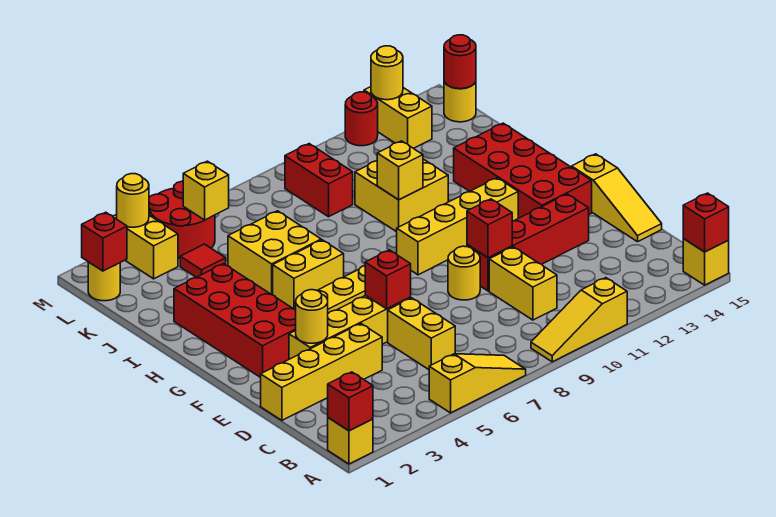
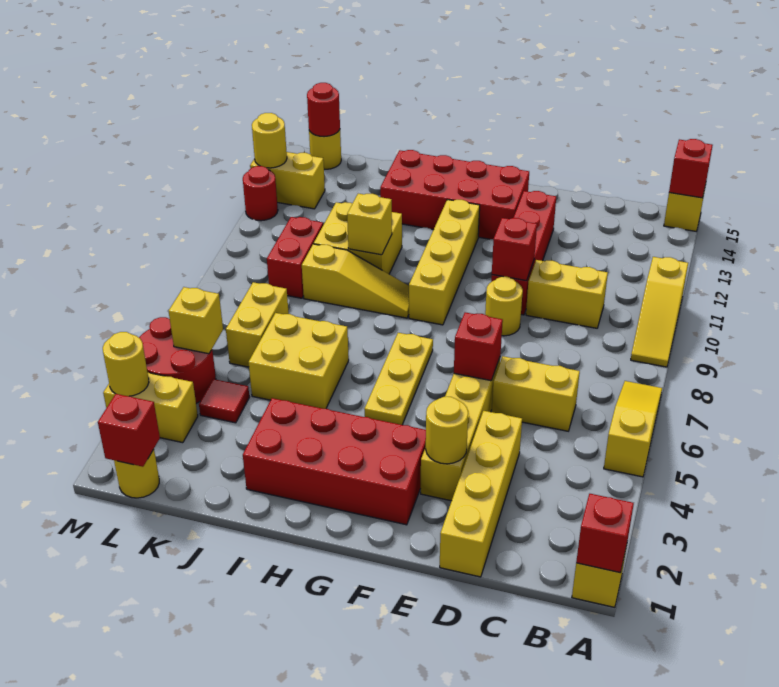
yellow slope D15:F15 level 1 top F -> yellow slope H9:J9 level 1 top J
yellow brick H5:H6 level 1 -> yellow brick K6:K7 level 1
red brick K9:L9 level 1 -> red brick K9:K10 level 1

